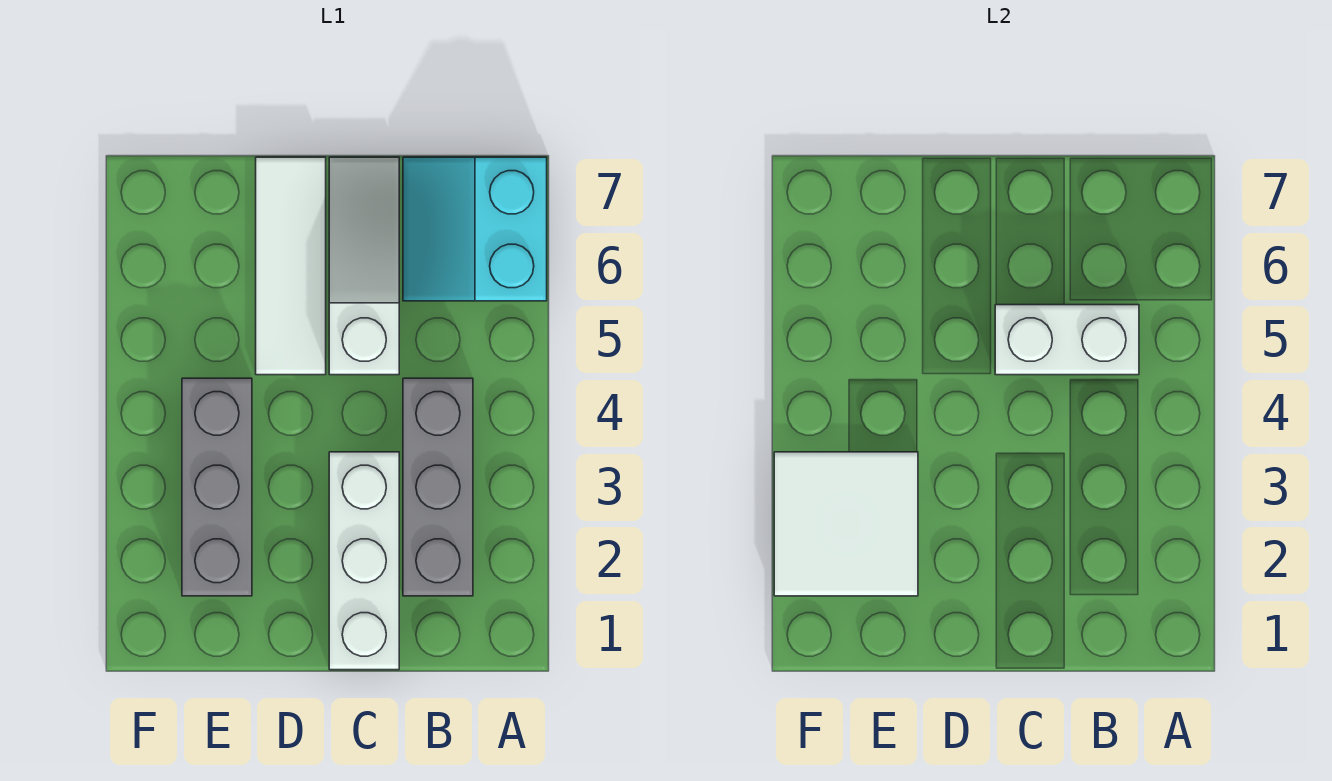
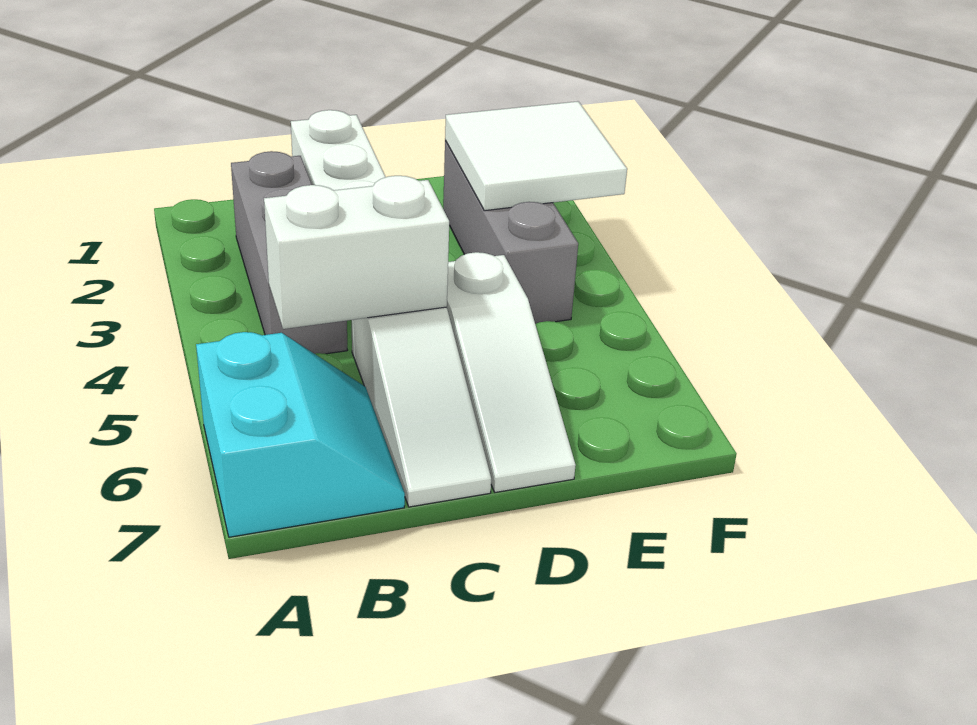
white tile D5:D7 level 1 -> white slope D5:D7 level 1 top 5

